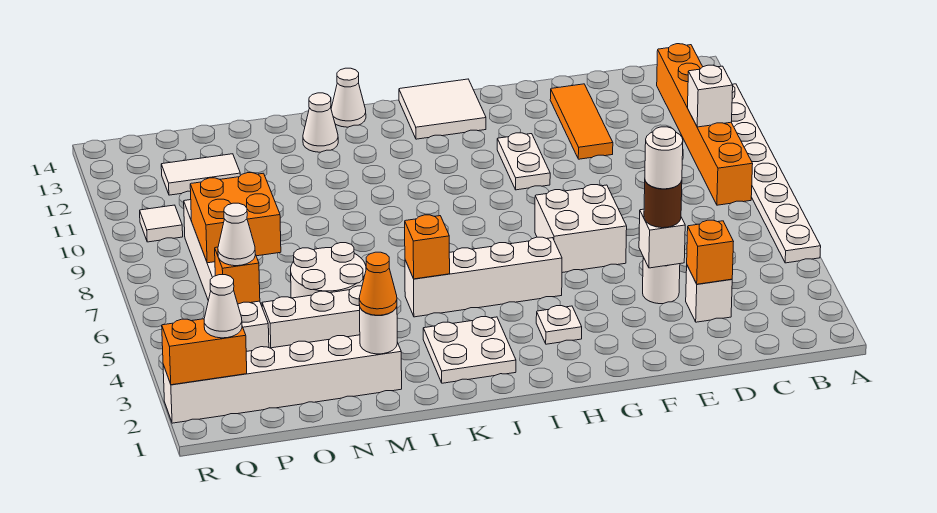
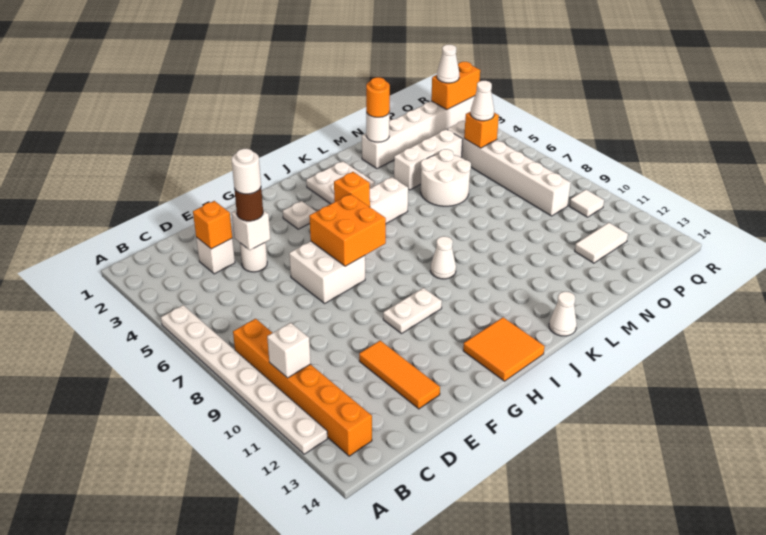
white plate G10:G11 level 1 -> white plate G10:H10 level 1
white tile H13:I14 level 1 -> orange tile H13:I14 level 1
orange brick K5 level 2 -> orange brick I5 level 2
white cone L13 level 1 -> white cone J9 level 1
orange cone M2 level 3 -> orange round brick M2 level 3
orange brick O7:P8 level 2 -> orange brick G6:H7 level 2

